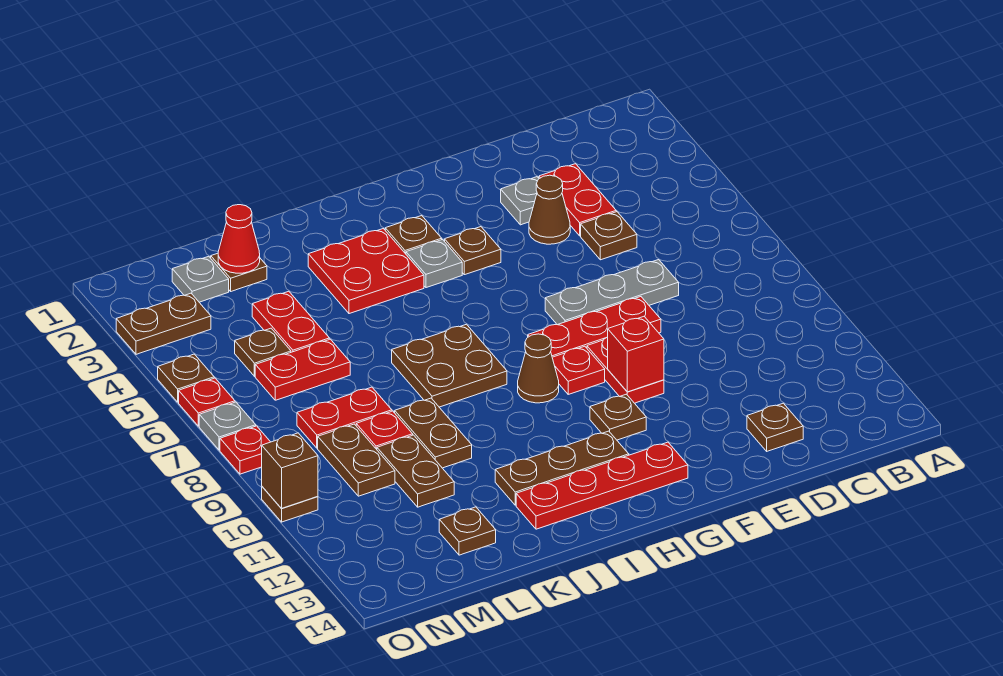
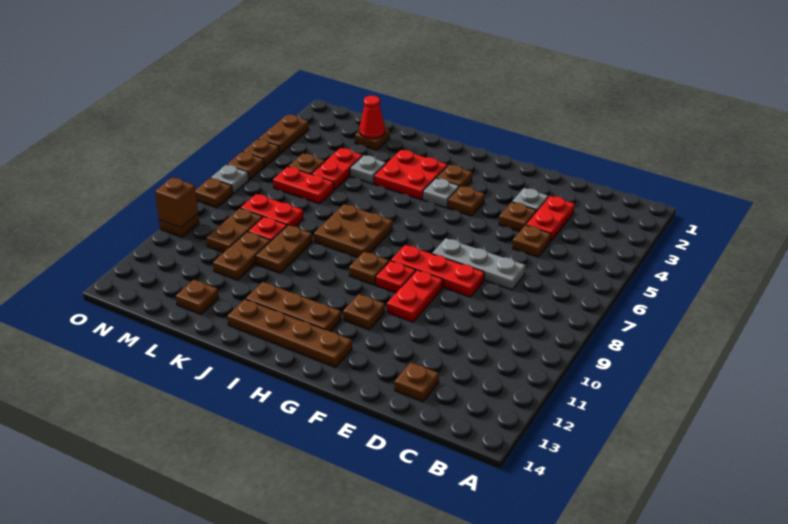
brown cone E4 level 1 -> brown plate E4 level 1
red brick F10 level 2 -> none
red plate G13:J13 level 1 -> brown plate G13:J13 level 1
brown cone H9 level 1 -> brown plate H9 level 1
grey plate M2 level 1 -> grey plate K4 level 1
brown plate N3:O3 level 1 -> brown plate O3:O4 level 1
red plate O6 level 1 -> brown plate O6 level 1
red plate O8 level 1 -> brown plate O8 level 1

